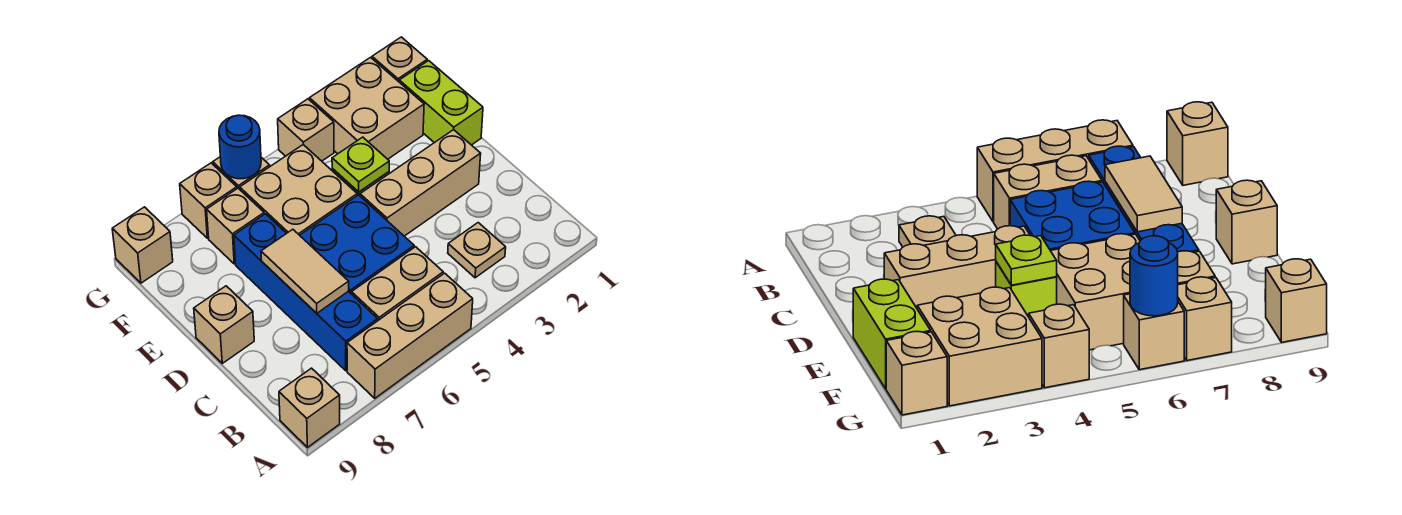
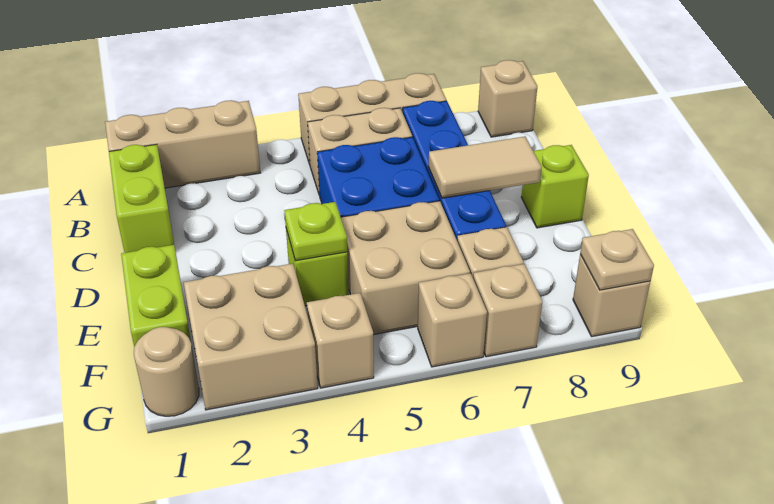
none -> lime brick B1:C1 level 1
tan plate B3 level 1 -> tan plate G9 level 2
tan tile C7:D7 level 2 -> tan tile D7:D8 level 2
tan brick D2:D4 level 1 -> tan brick A1:A3 level 1
tan brick D9 level 1 -> lime brick D9 level 1
tan brick G1 level 1 -> tan round brick G1 level 1
blue round brick G6 level 2 -> none

